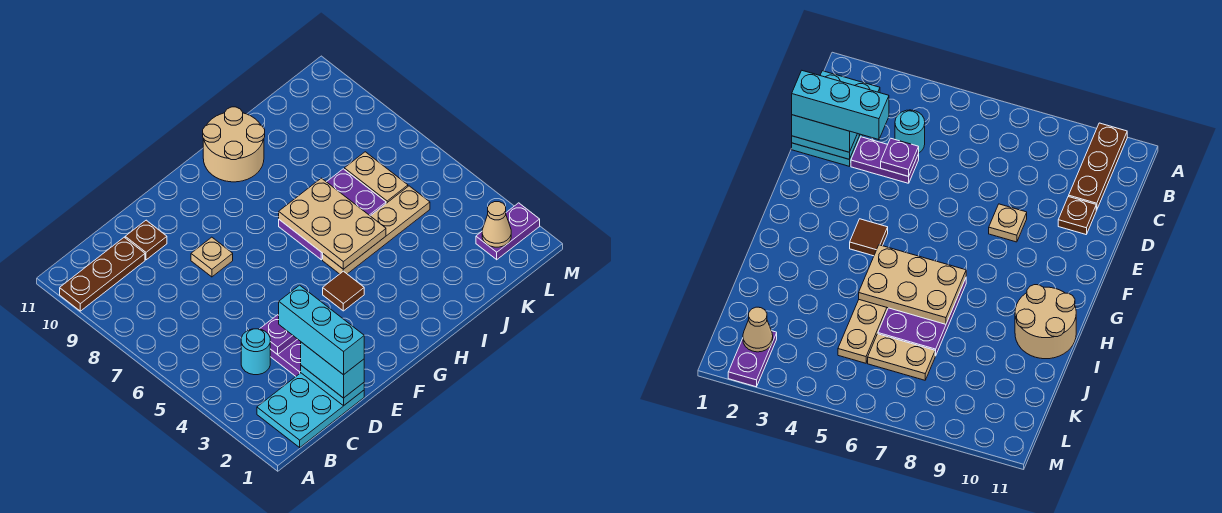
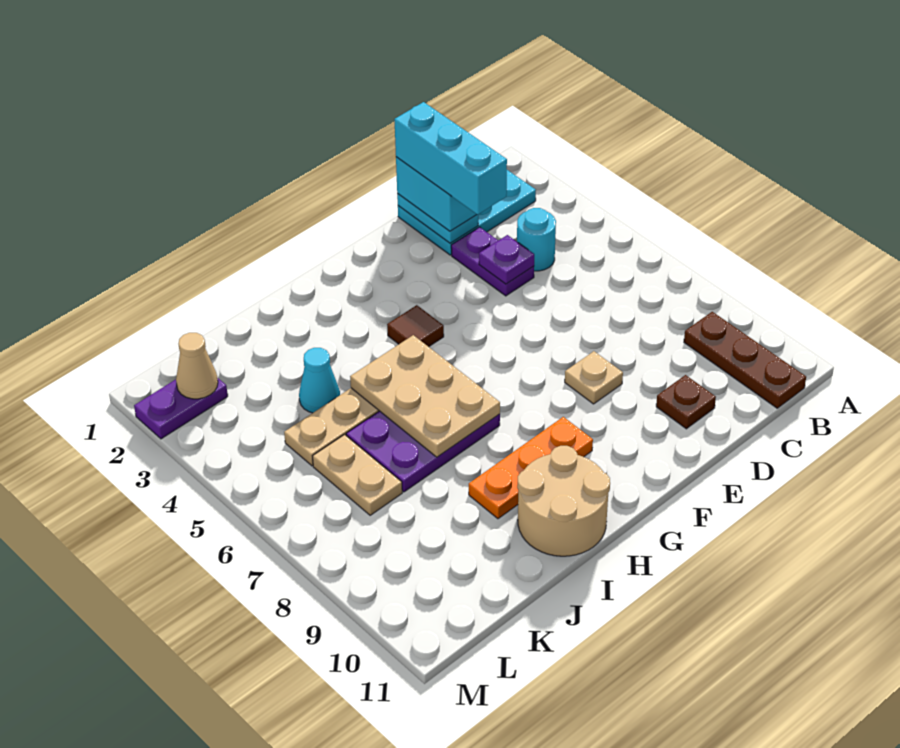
brown plate A10:C10 level 1 -> brown plate B9:B11 level 1
none -> orange plate G9:I9 level 1
none -> cyan cone J4 level 1

